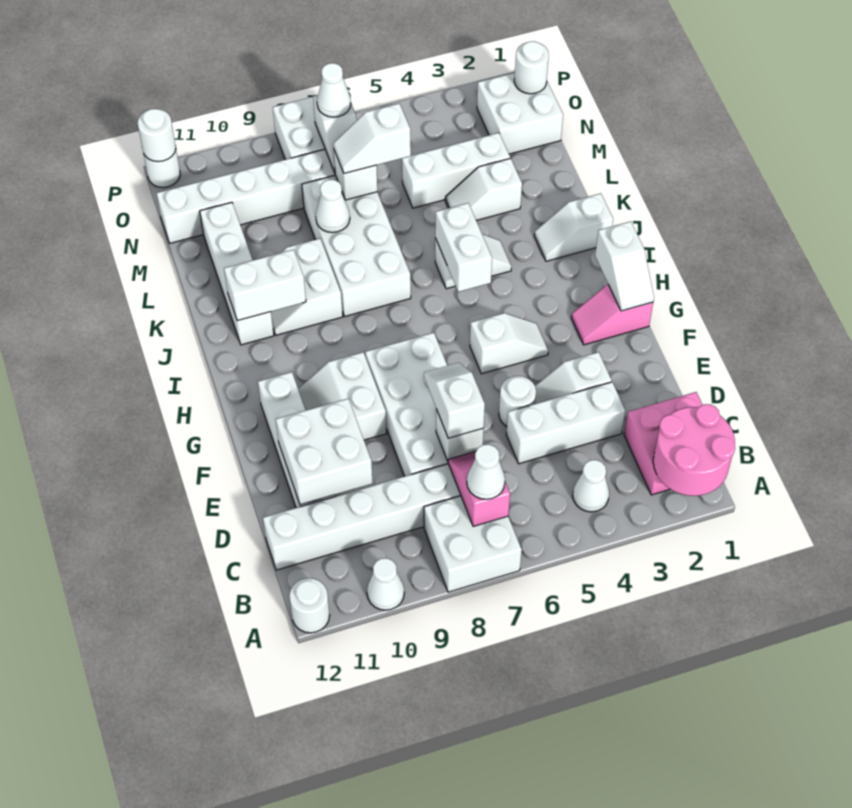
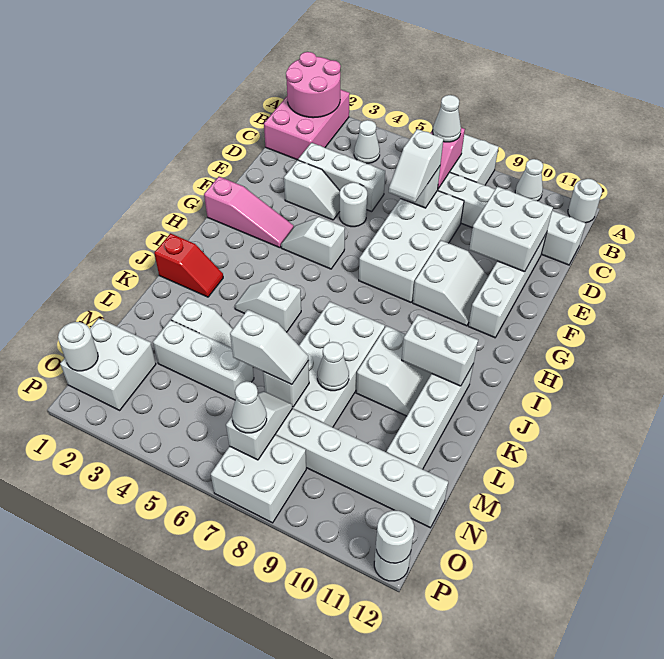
pink brick B1:C2 level 1 -> pink brick A1:C2 level 1
pink slope G1:G2 level 1 top 1 -> pink slope G1:G3 level 1 top 1
white slope G1:H1 level 2 top H -> none
white brick I5:J5 level 2 -> none
white slope J1:J2 level 1 top 1 -> red slope J1:J2 level 1 top 1

